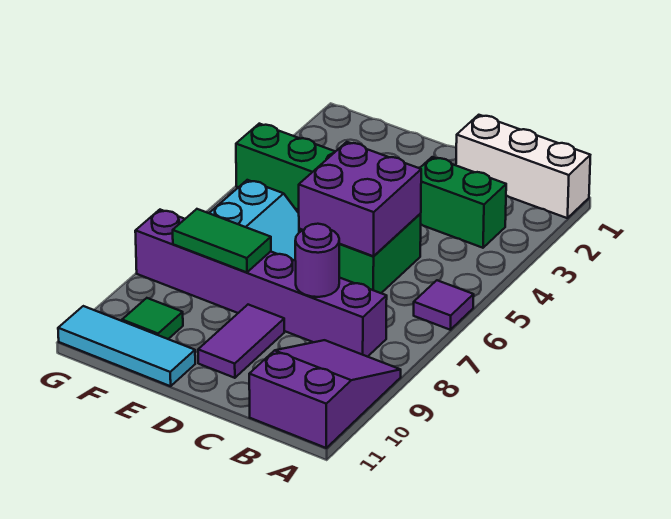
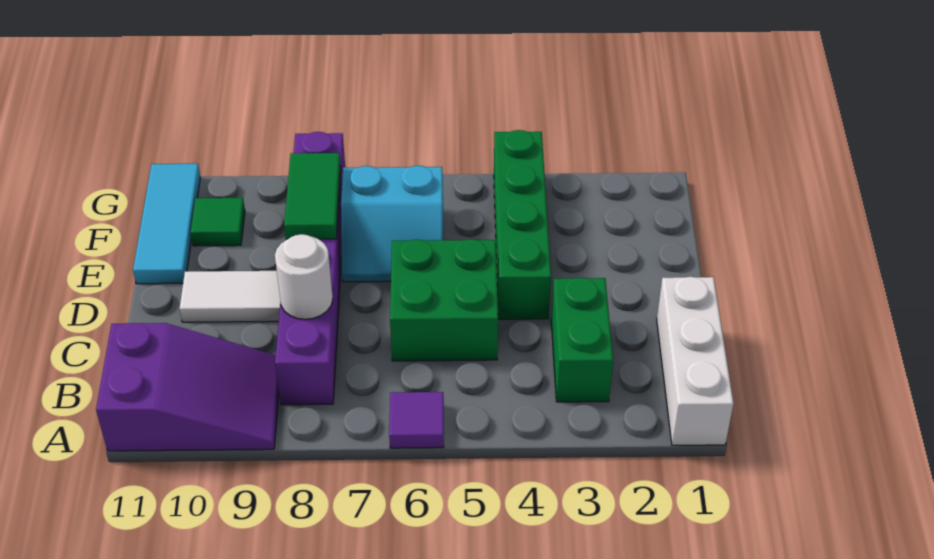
purple brick C5:D6 level 2 -> none
purple round brick C8 level 2 -> white round brick C8 level 2
purple tile D9:D10 level 1 -> white tile D9:D10 level 1

